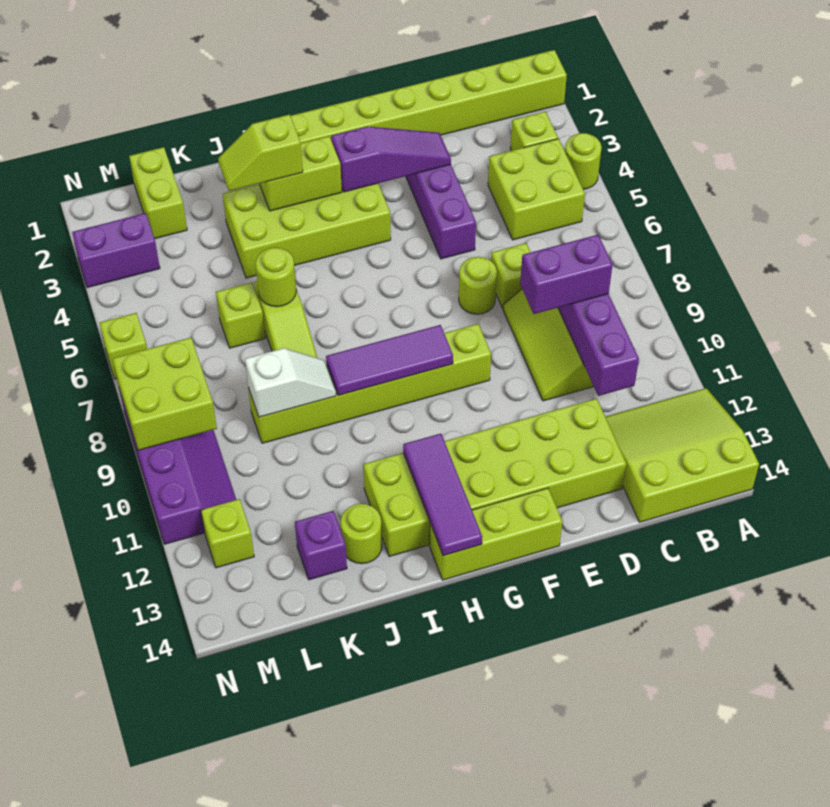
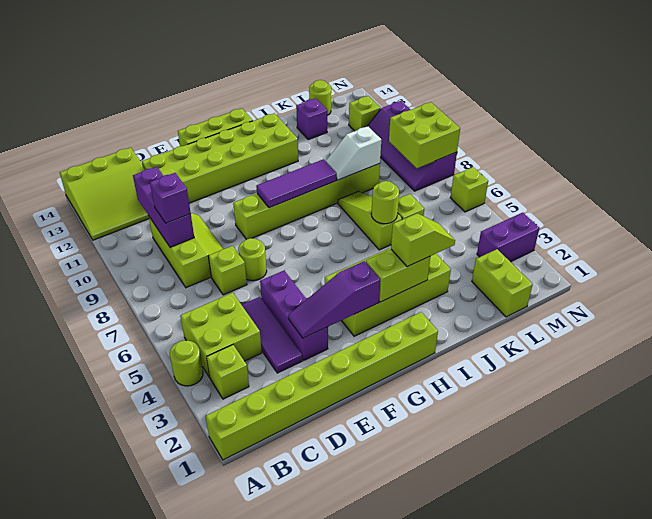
purple brick C9:D9 level 3 -> purple brick C9 level 3
purple tile H12:H14 level 2 -> purple tile D3:D5 level 1
lime round brick J13 level 1 -> lime round brick L14 level 1

